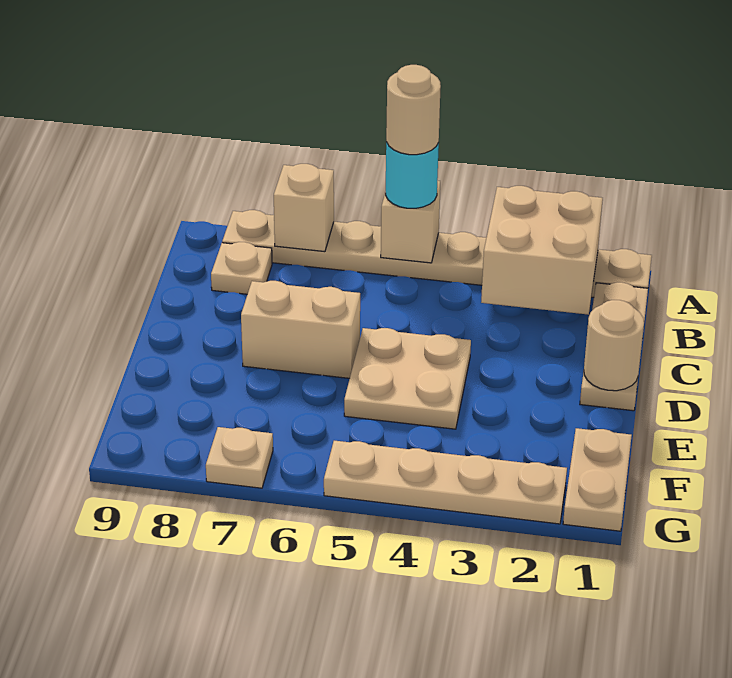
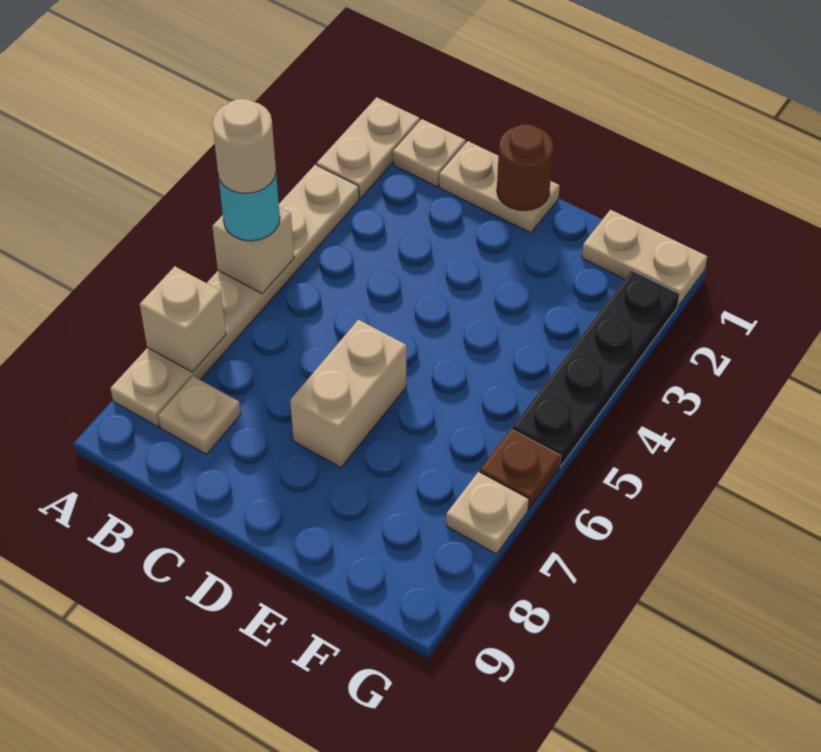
tan brick A2:B3 level 2 -> none
tan round brick D1 level 2 -> brown round brick D1 level 2
tan plate D4:E5 level 1 -> none
tan plate G2:G5 level 1 -> black plate G2:G5 level 1
none -> brown plate G6 level 1

